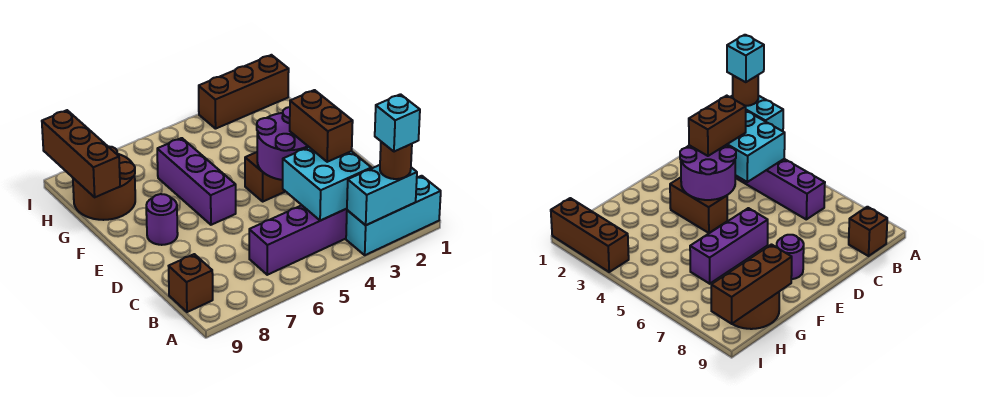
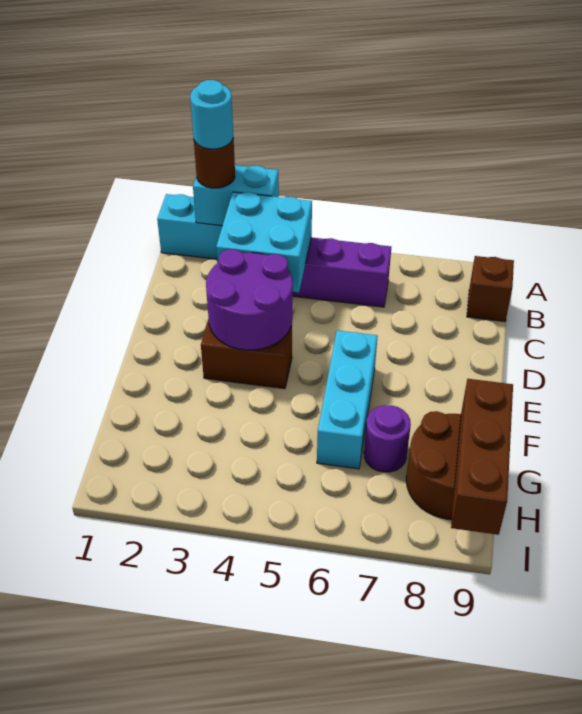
cyan brick A2 level 4 -> cyan round brick A2 level 4
brown brick C3:D3 level 3 -> none
purple brick E6:G6 level 1 -> cyan brick E6:G6 level 1
purple round brick E8 level 1 -> purple round brick G7 level 1
brown brick I1:I3 level 1 -> none

